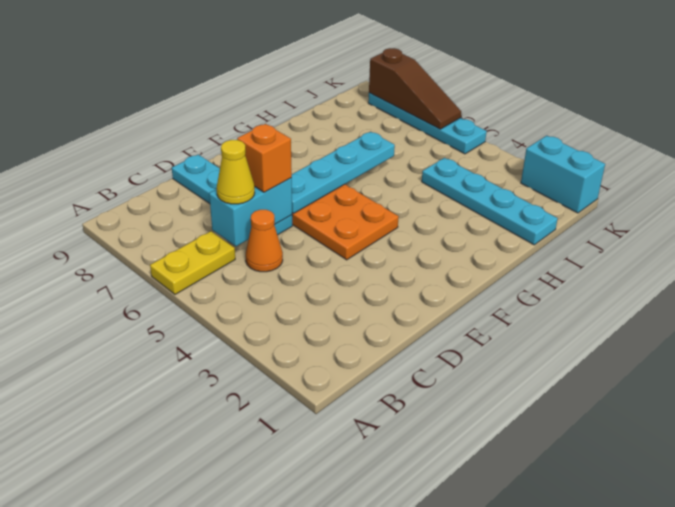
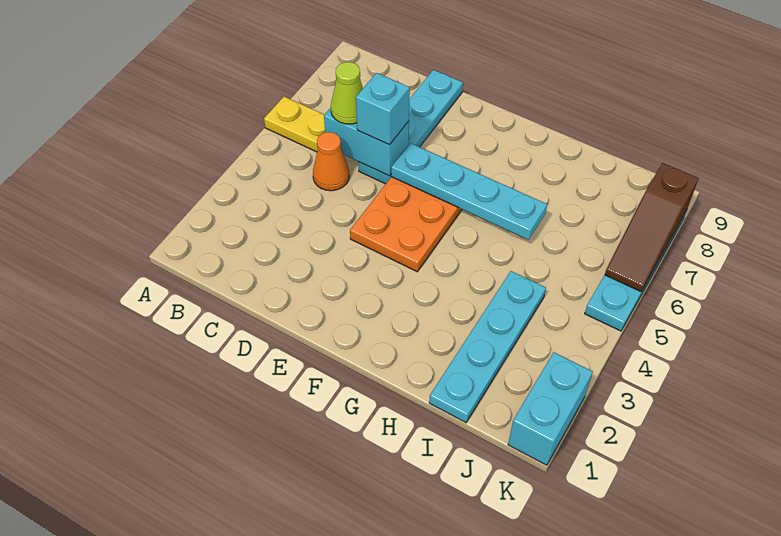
yellow cone C6 level 3 -> lime cone C6 level 3
orange brick D6 level 3 -> cyan brick D6 level 3

